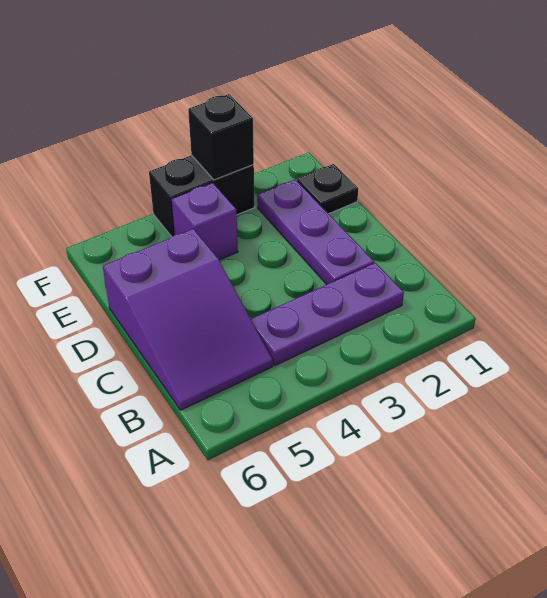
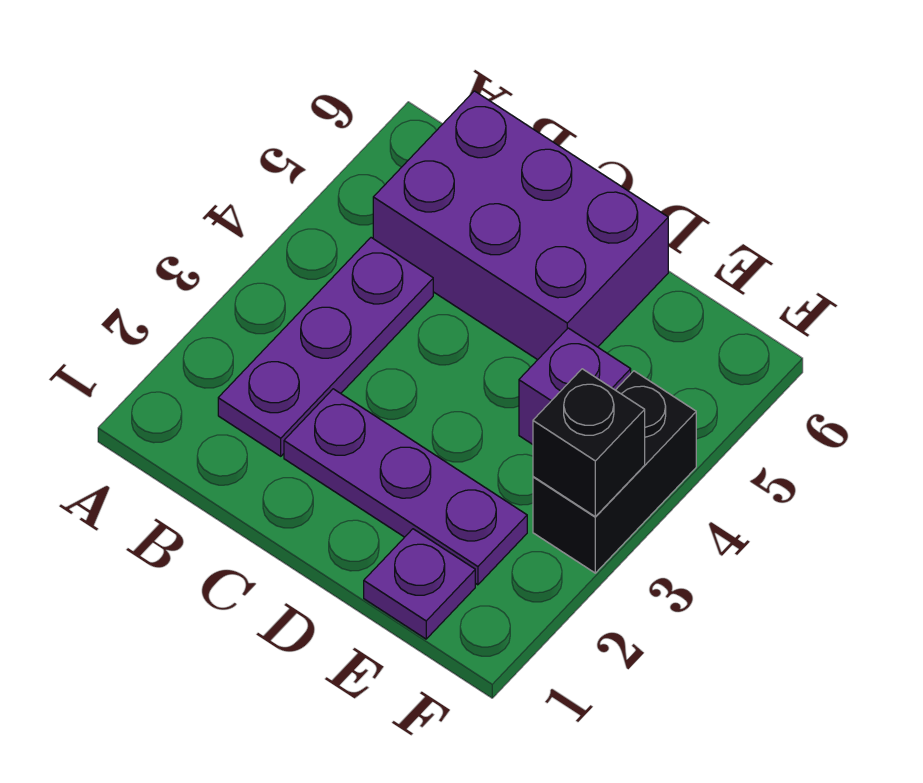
purple slope B5:D6 level 1 top D -> purple brick B5:D6 level 1
black plate E1 level 1 -> purple plate E1 level 1

